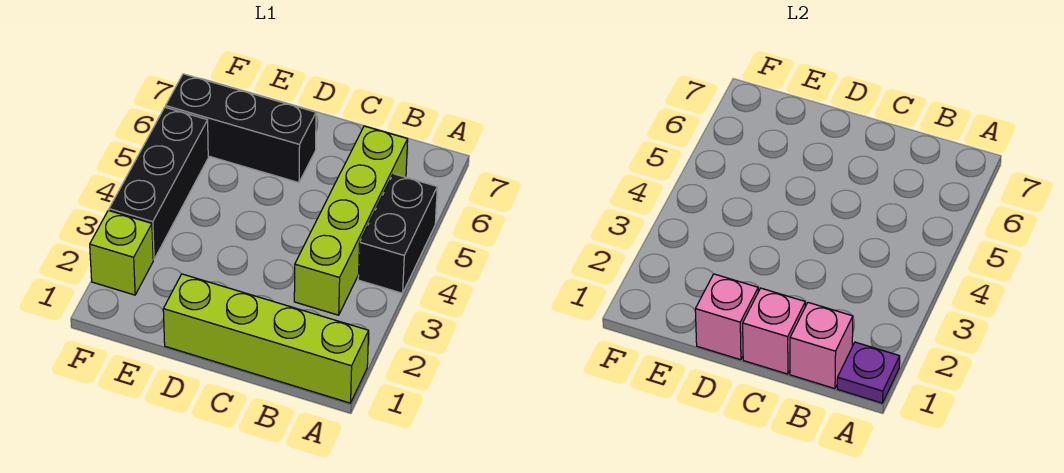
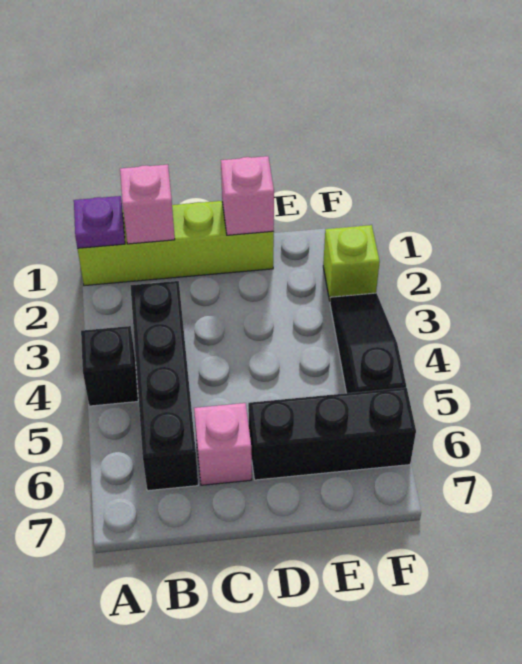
black brick A4:A5 level 1 -> black brick A4 level 1
lime brick B3:B6 level 1 -> black brick B3:B6 level 1
pink brick C1 level 2 -> pink brick C6 level 1
black brick F3:F5 level 1 -> black slope F3:F5 level 1 top 5

